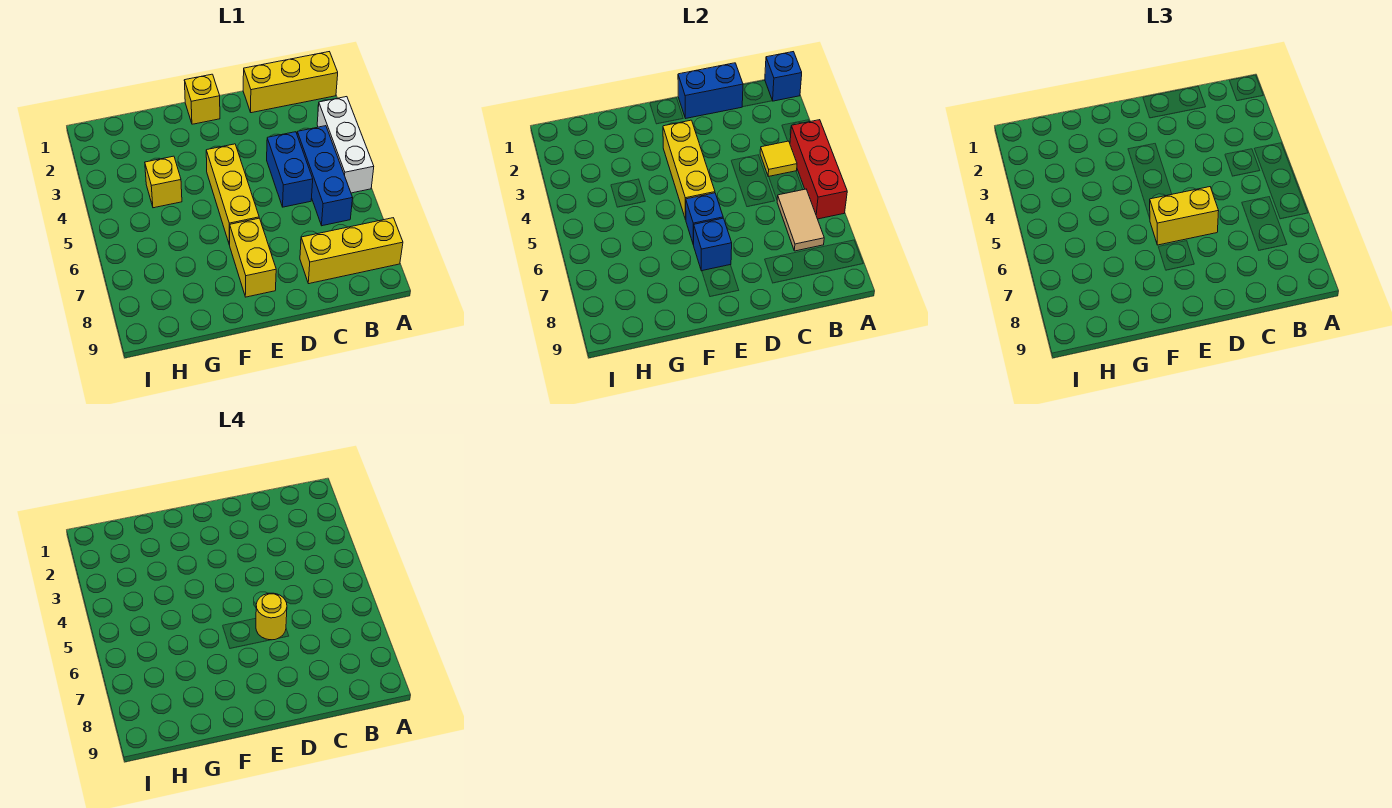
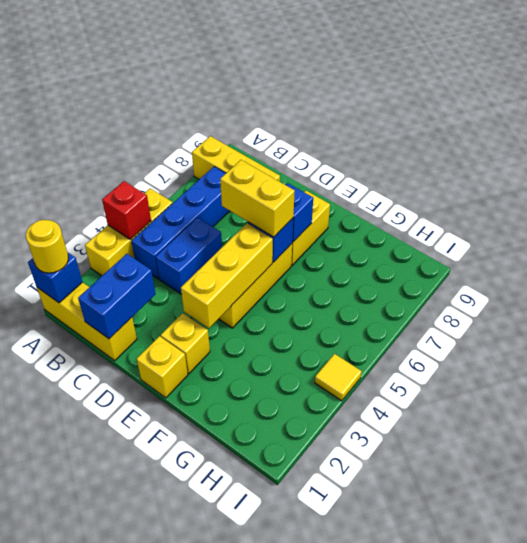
white brick A3:A5 level 1 -> yellow brick A3:A5 level 1
red brick A4:A6 level 2 -> red brick A4 level 2
blue brick B4:B6 level 1 -> blue brick B4:B7 level 1
yellow tile B4 level 2 -> yellow tile I4 level 1
tan tile B6:B7 level 2 -> none
blue brick C1:D1 level 2 -> blue brick C1:C2 level 2
yellow round brick D6 level 4 -> yellow round brick A1 level 3
yellow brick G4 level 1 -> yellow brick E2 level 1

